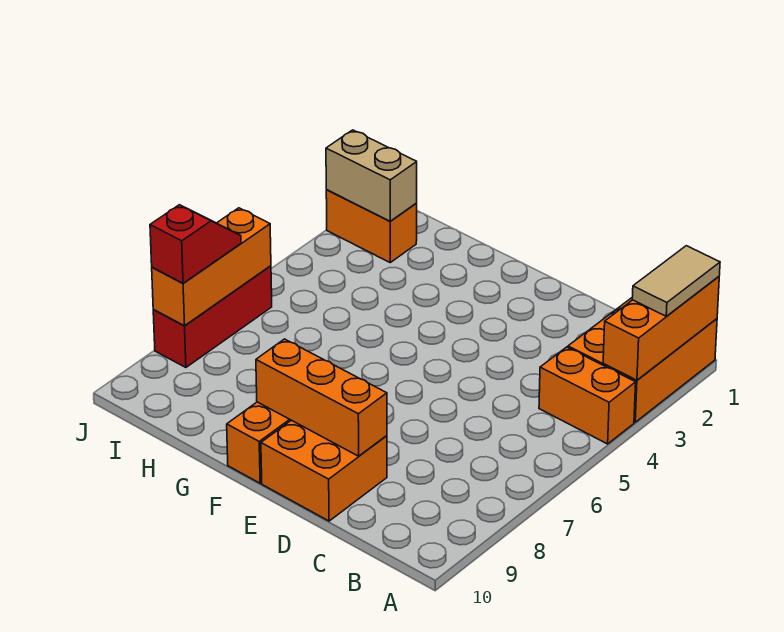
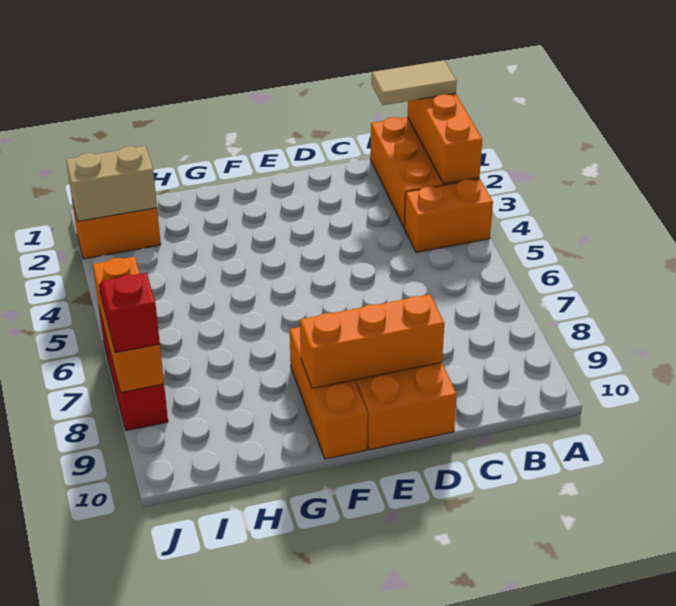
tan tile A1:A2 level 3 -> tan tile A1:B1 level 3

